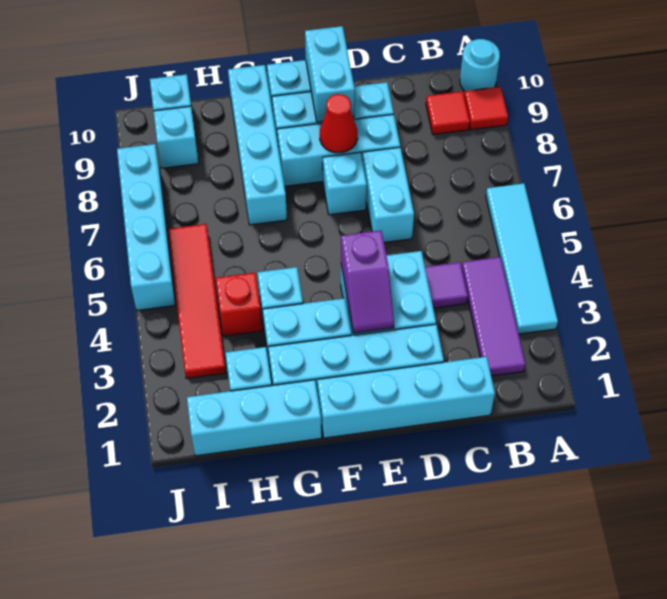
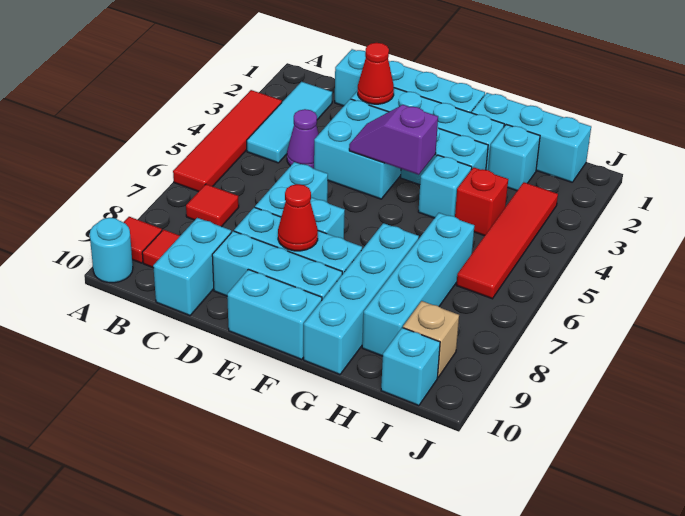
cyan tile A3:A6 level 1 -> red tile A3:A6 level 1
purple tile B2:B4 level 1 -> cyan tile B2:B4 level 1
none -> red tile B7 level 1
purple tile C4 level 1 -> purple cone C4 level 1
none -> red cone D2 level 2
purple slope E3:E4 level 2 top 4 -> purple slope E4:F4 level 2 top F
cyan brick E9:E10 level 2 -> cyan brick C9:C10 level 1
cyan brick I9 level 1 -> tan brick I9 level 1
cyan brick J5:J8 level 1 -> cyan brick H6:H9 level 1

